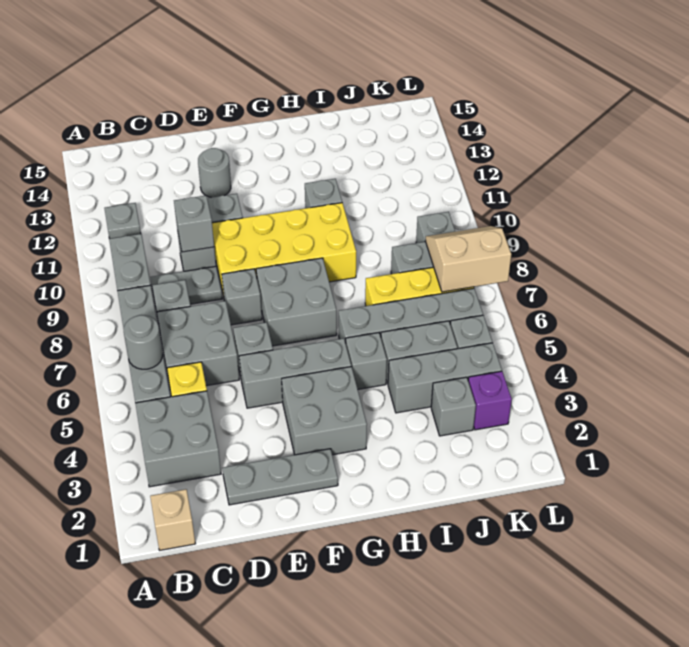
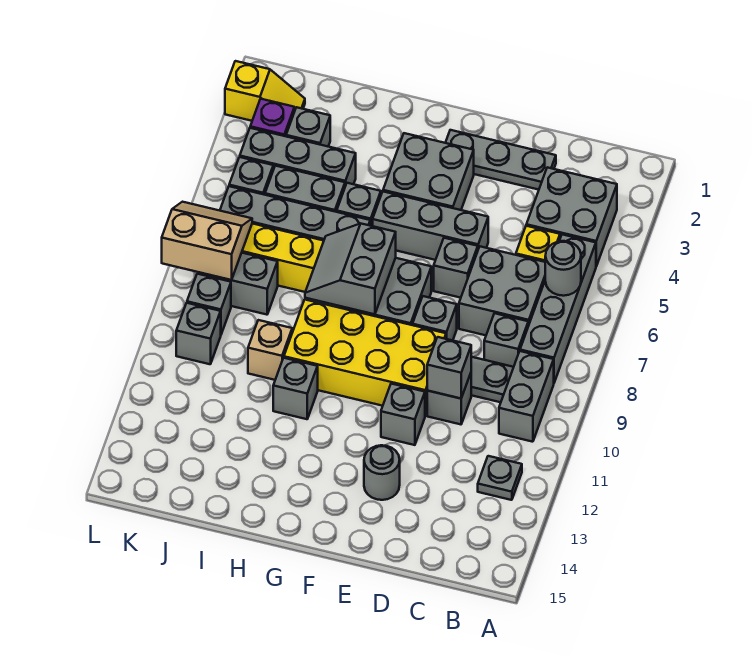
tan brick B1 level 1 -> tan brick I10 level 1
none -> grey slope G7:H8 level 2 top G
none -> yellow slope K2:L2 level 1 top L
tan slope K7:L8 level 2 top 7 -> tan slope K7:L8 level 2 top 8
none -> grey brick K10 level 1

